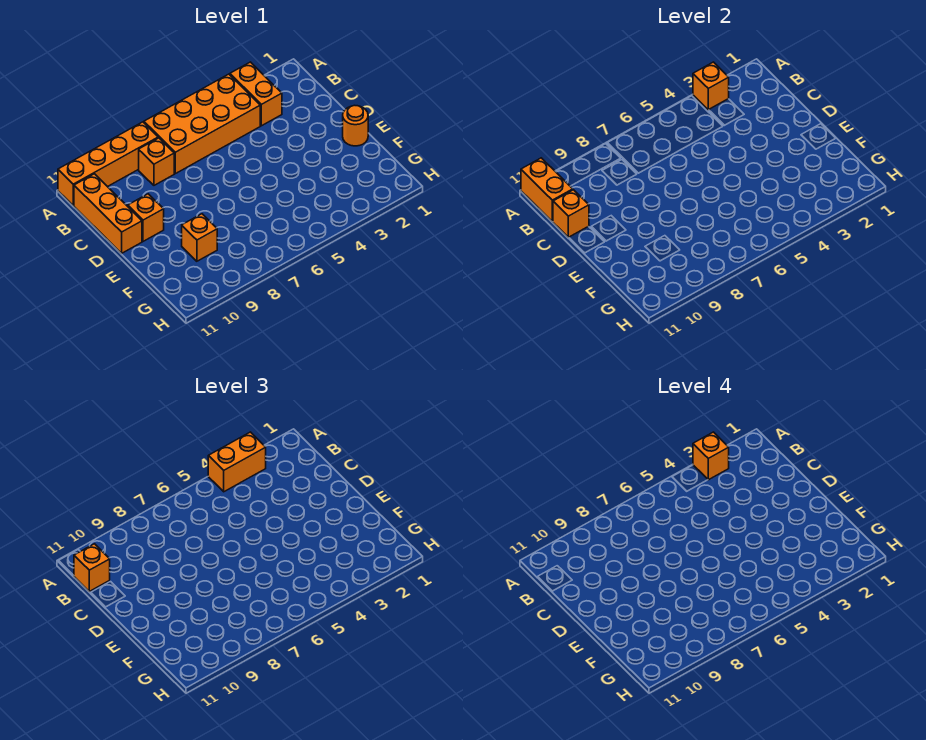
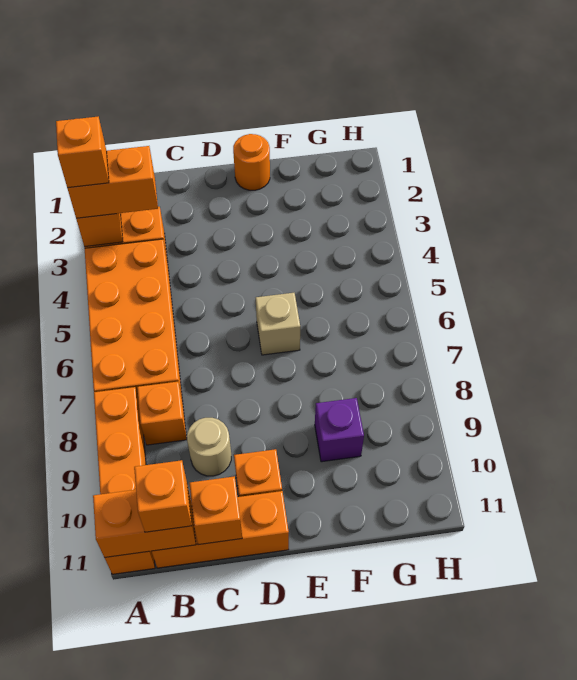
orange brick A3:A4 level 3 -> orange brick A3:B3 level 3
none -> tan round brick C9 level 1
none -> tan brick E6 level 1
orange brick F9 level 1 -> purple brick F9 level 1

